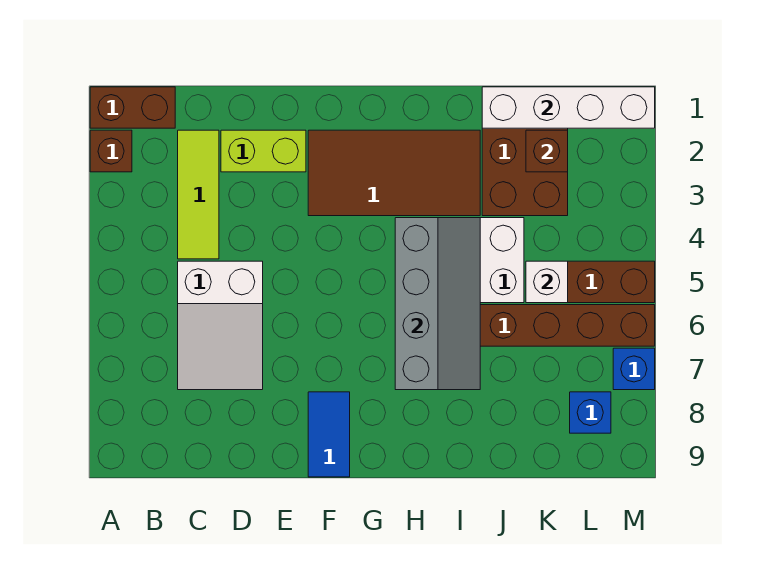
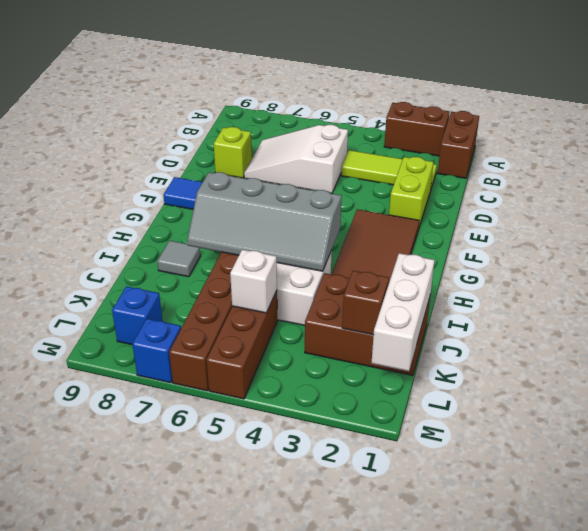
brown brick A2 level 1 -> brown brick A2:A3 level 1
none -> lime brick D8 level 1
none -> grey tile I8 level 1
white brick J1:M1 level 2 -> white brick J1:L1 level 2

